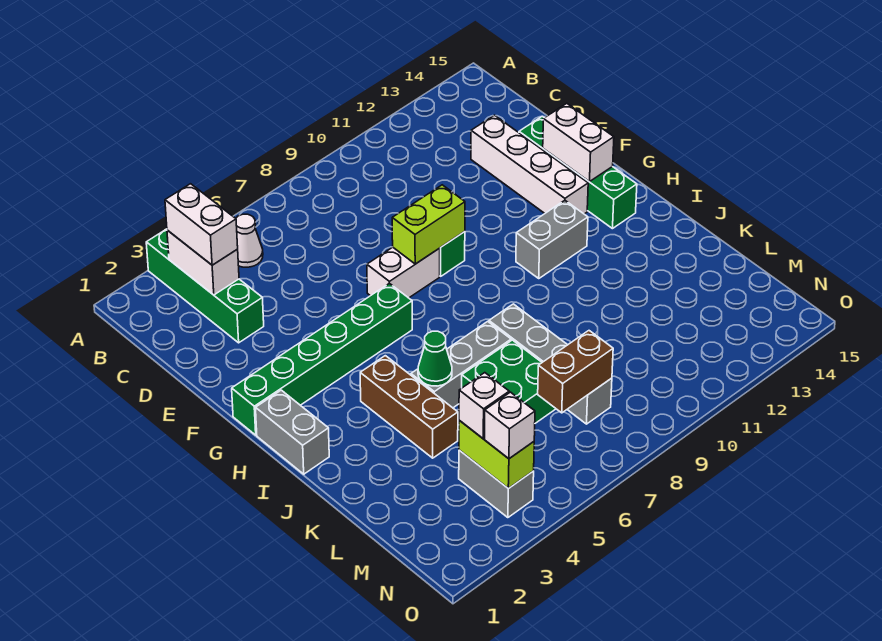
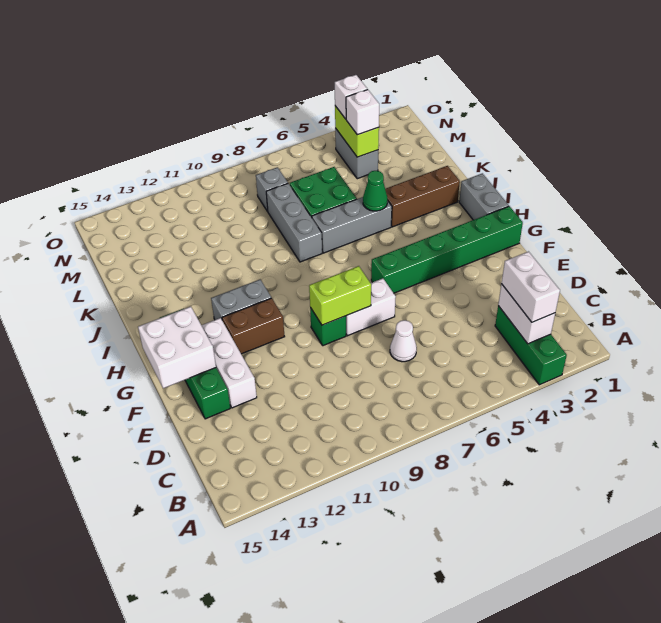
green brick A3:D3 level 1 -> green brick A3:C3 level 1
white cone B5 level 1 -> white cone D7 level 1
white brick D13:G13 level 1 -> white brick E13:G13 level 1
white brick F14:G14 level 2 -> white brick F14:G15 level 2
brown brick I4:K4 level 1 -> brown brick J2:J4 level 1
brown brick M7:M8 level 2 -> brown brick G11:G12 level 1

